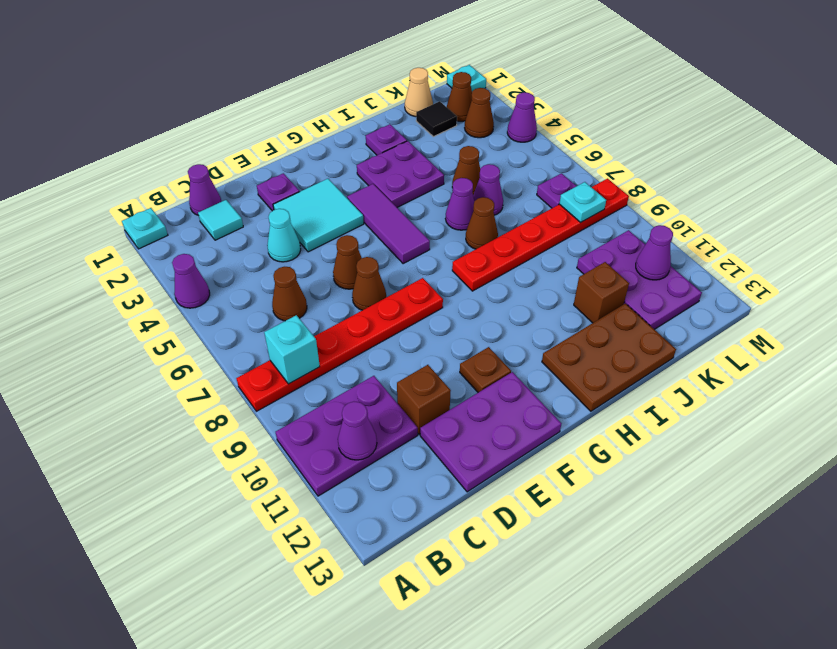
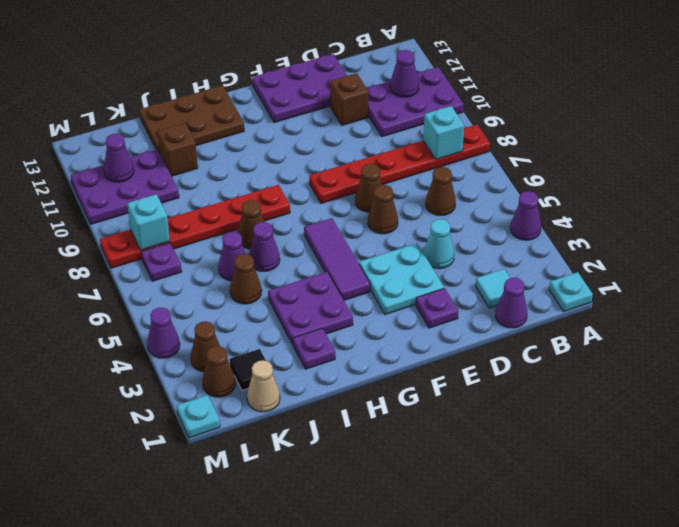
cyan tile E3:F4 level 1 -> cyan plate E3:F4 level 1
brown plate F11 level 1 -> none
purple plate K10:L12 level 1 -> purple plate K10:M11 level 1
cyan plate L8 level 2 -> cyan brick L8 level 2

